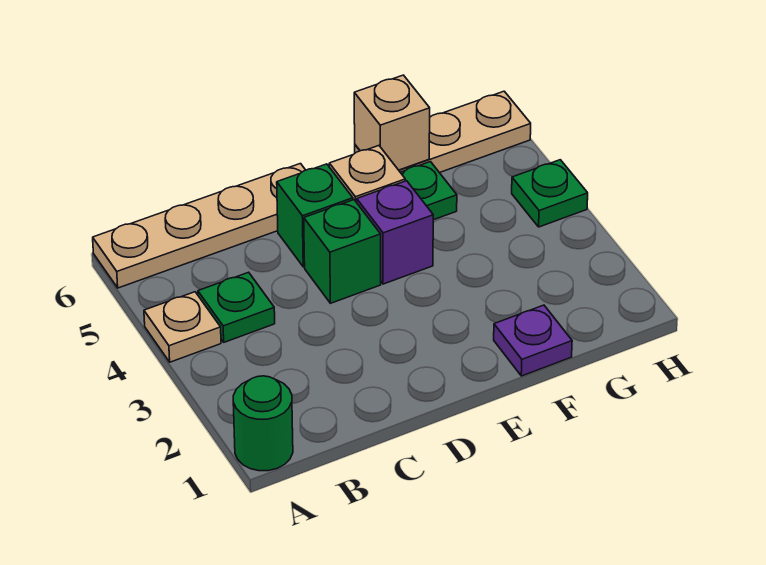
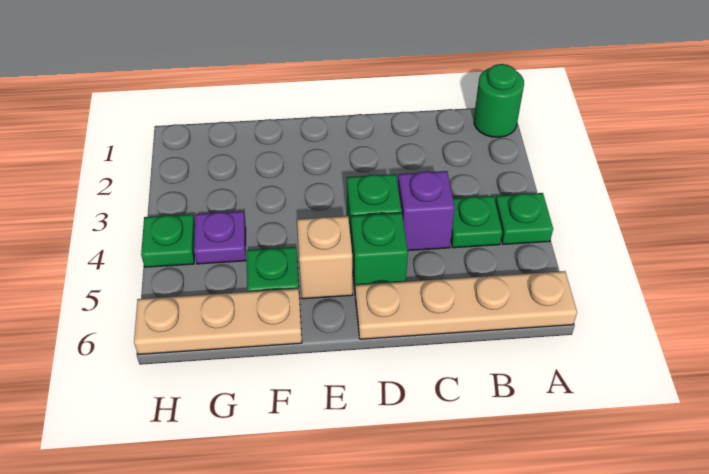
tan plate A4 level 1 -> green plate A4 level 1
purple brick E4 level 1 -> purple brick C4 level 1
purple plate F1 level 1 -> purple plate G4 level 1
tan brick F6 level 2 -> none

